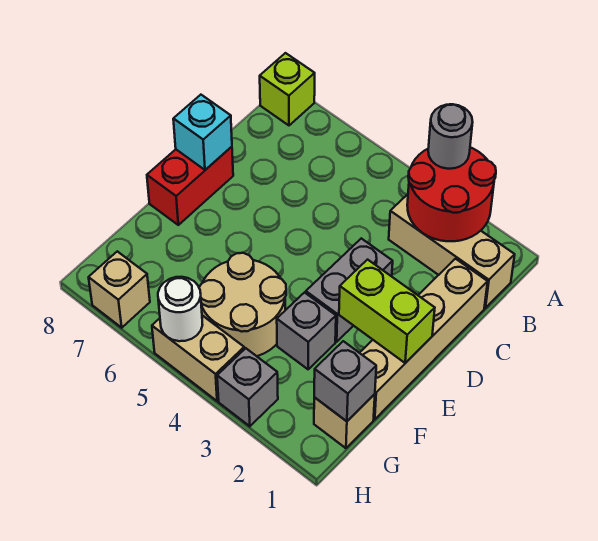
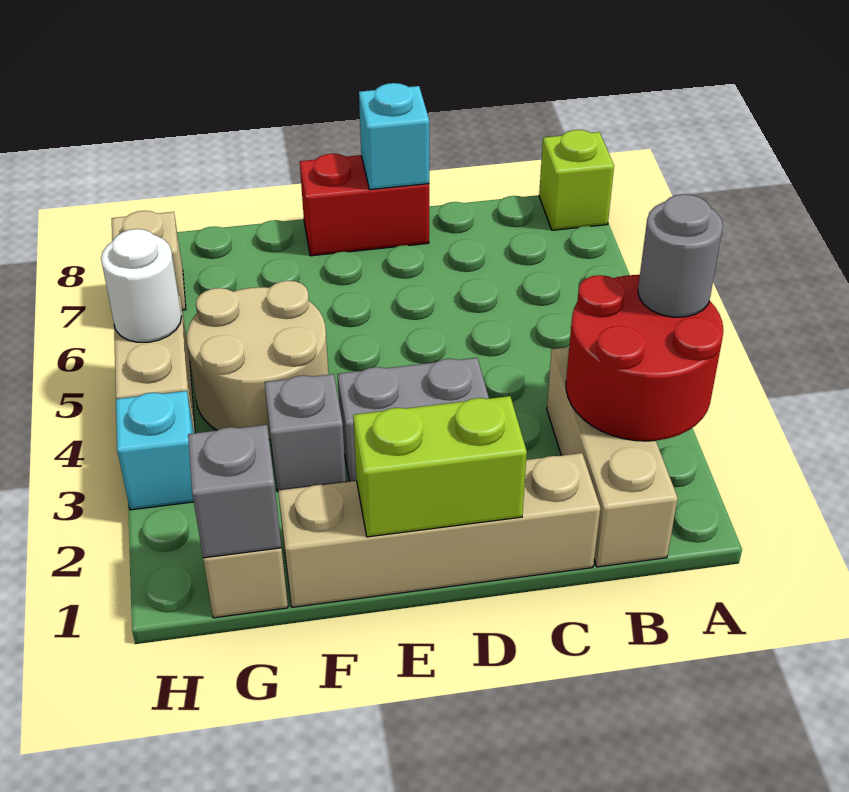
lime brick E1:E2 level 2 -> lime brick D1:E1 level 2
grey brick H3 level 1 -> cyan brick H3 level 1

